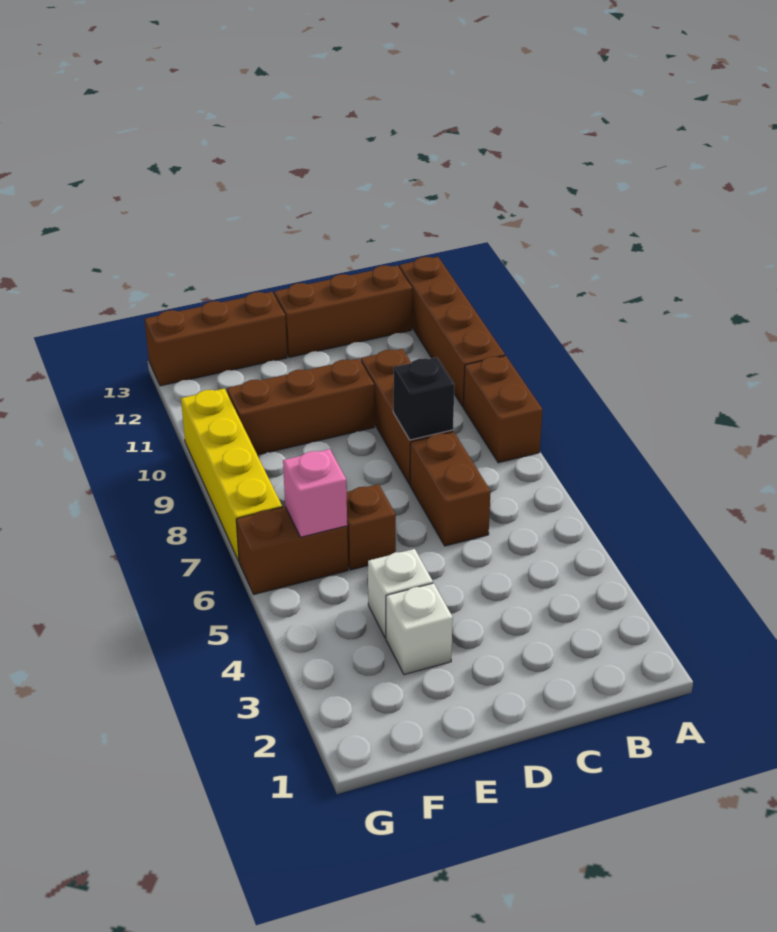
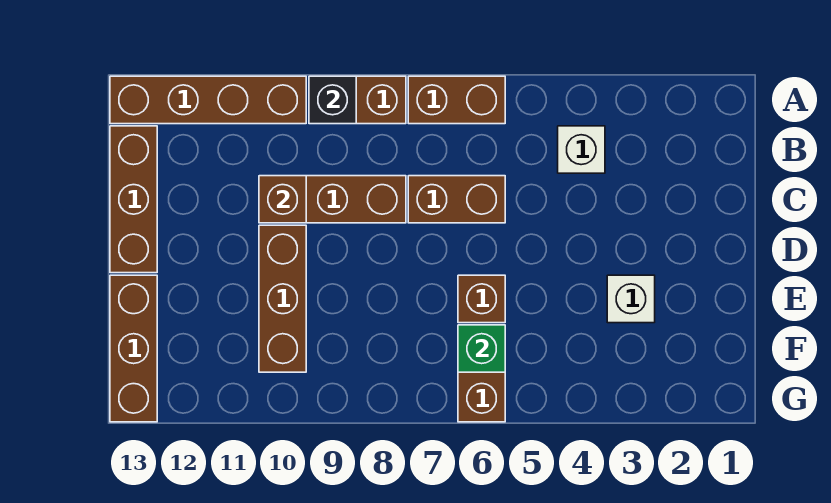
none -> brown brick A6:A7 level 1
black brick C8 level 2 -> black brick A9 level 2
none -> brown brick C10 level 2
white brick E4 level 1 -> white brick B4 level 1
pink brick F6 level 2 -> green brick F6 level 2
yellow brick G7:G10 level 1 -> none

